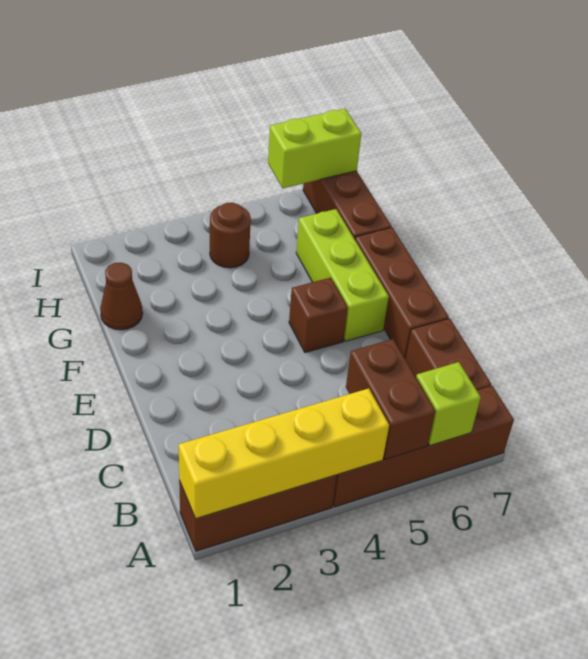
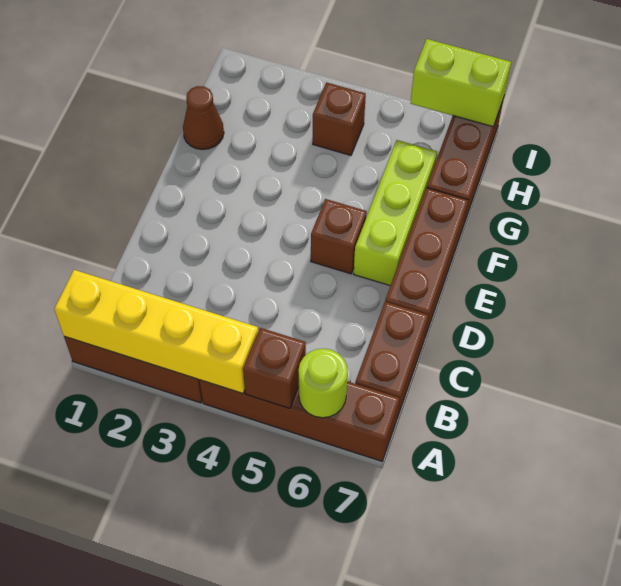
brown brick A5:B5 level 2 -> brown brick A5 level 2
lime brick A6 level 2 -> lime round brick A6 level 2
brown round brick H4 level 1 -> brown brick H4 level 1

